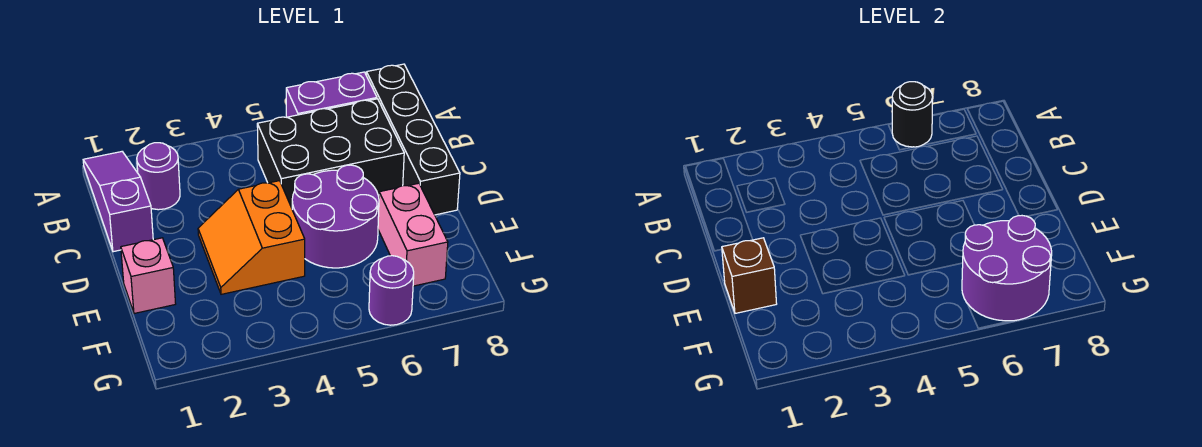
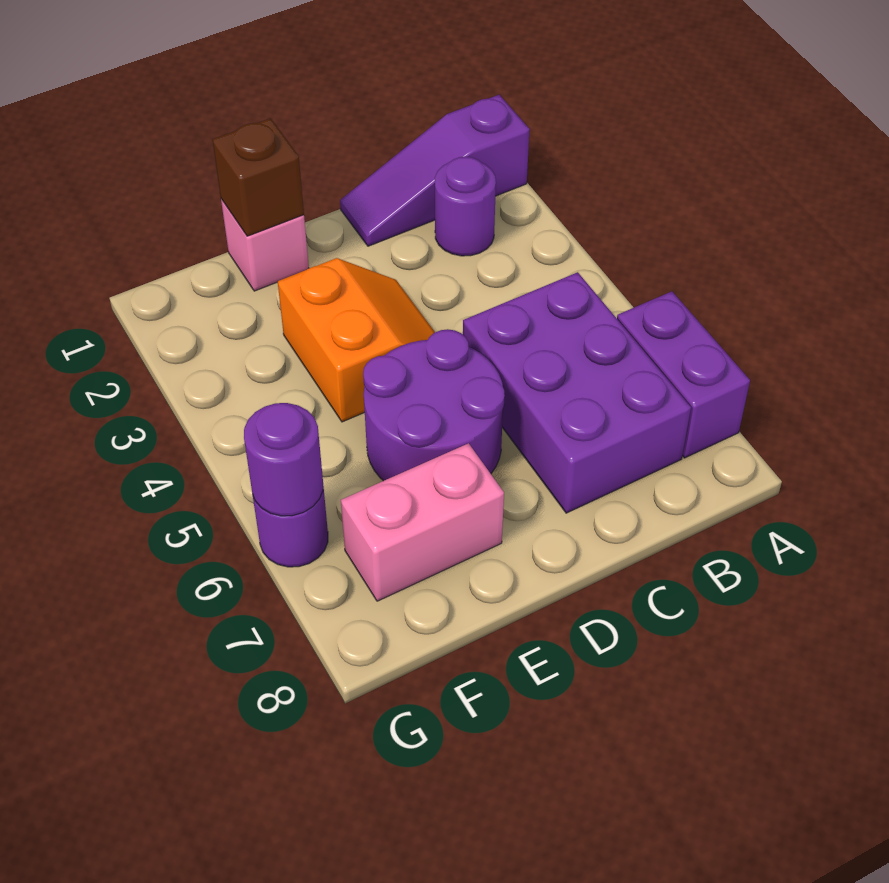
purple slope A1:C1 level 1 top C -> purple slope A1:C1 level 1 top A
black round brick A6 level 2 -> none
black brick A8:D8 level 1 -> none
black brick B5:C7 level 1 -> purple brick B5:C7 level 1
orange slope D3:E4 level 1 top 4 -> orange slope D3:E4 level 1 top E
purple round brick F6:G7 level 2 -> purple round brick G6 level 2

